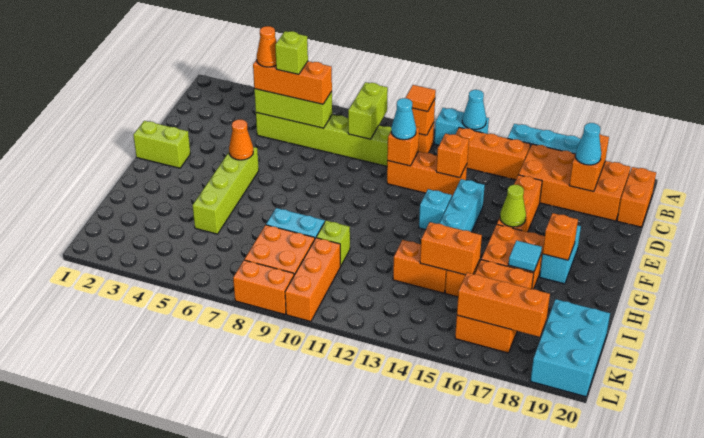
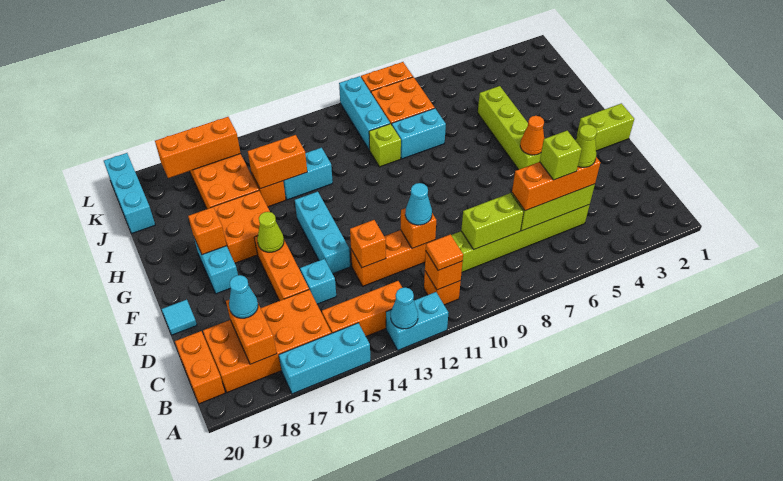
lime brick B9:C9 level 2 -> lime brick C8:C9 level 2
orange cone C5 level 4 -> lime cone C5 level 4
cyan brick F13 level 1 -> cyan brick D15 level 1
cyan tile H17 level 2 -> cyan tile E20 level 1
orange brick I13:I14 level 1 -> cyan brick I13:I14 level 1
orange brick J10:L10 level 1 -> cyan brick J10:L10 level 1
cyan brick J19:L20 level 1 -> cyan brick J20:L20 level 1

